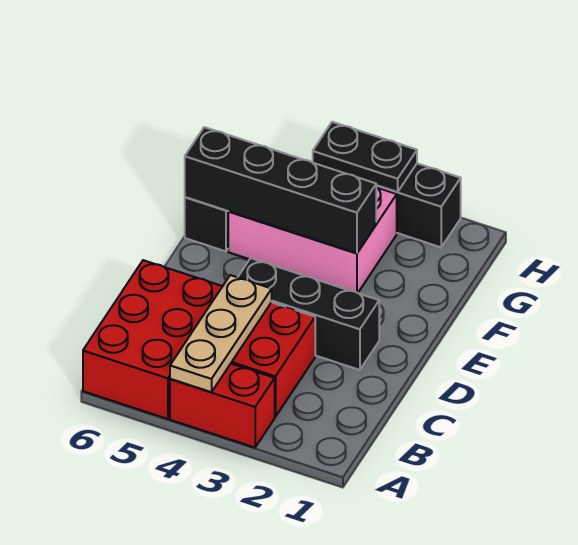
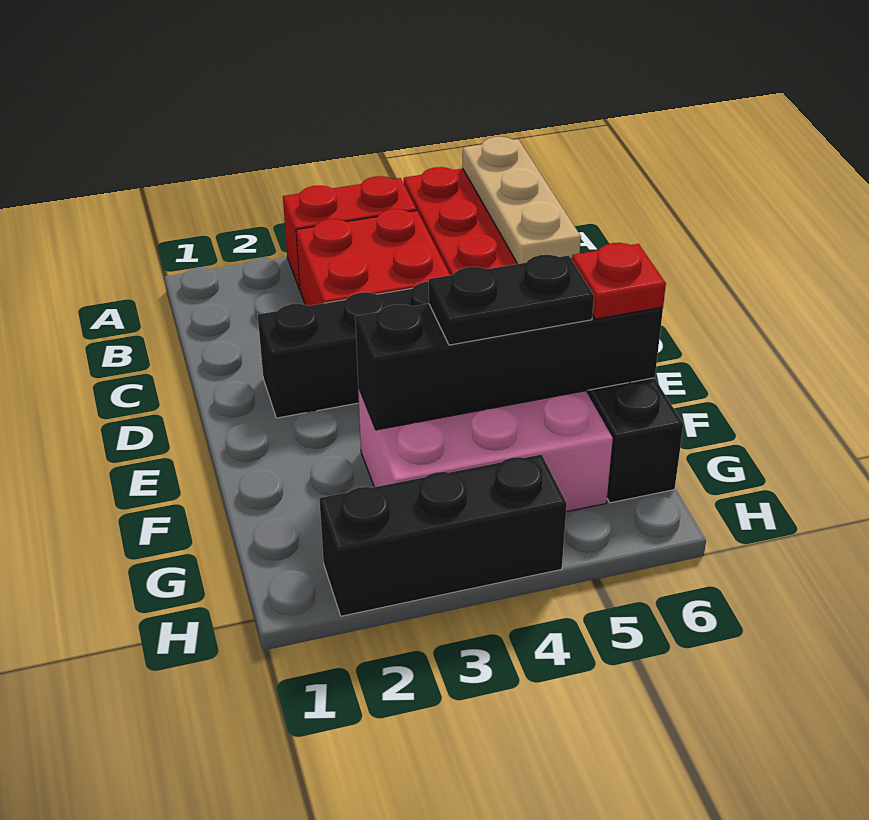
tan plate A4:C4 level 2 -> tan plate A6:C6 level 2
none -> red plate F6 level 3
black plate H3:H4 level 2 -> black plate F4:F5 level 3

